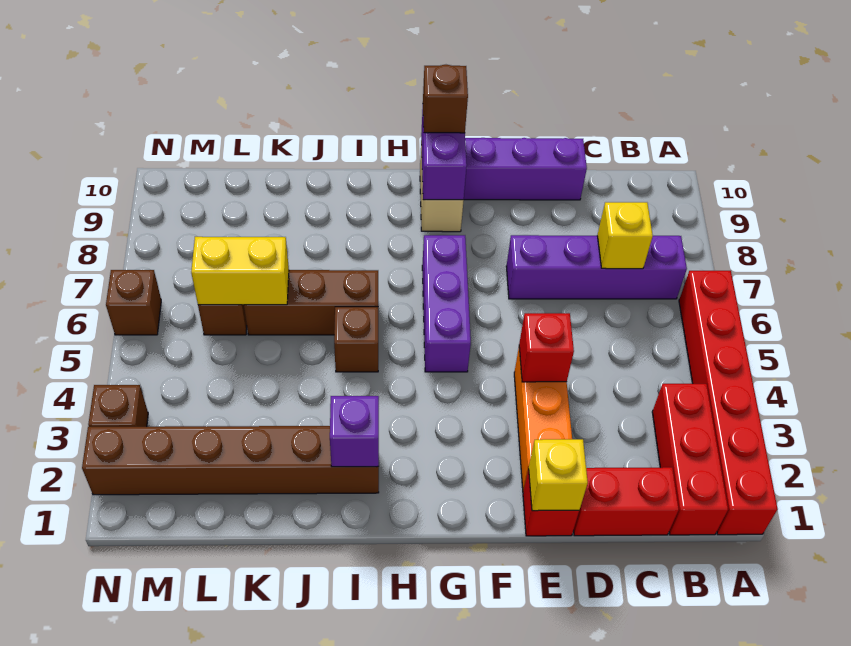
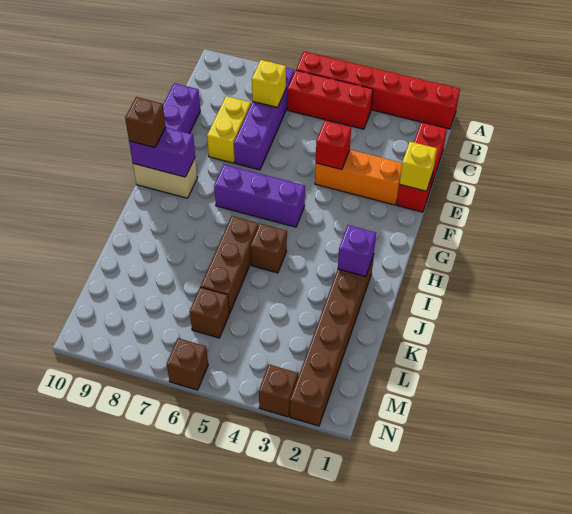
red brick B1:B3 level 1 -> red brick B4:B6 level 1
yellow brick K6:L6 level 2 -> yellow brick D8:E8 level 1

